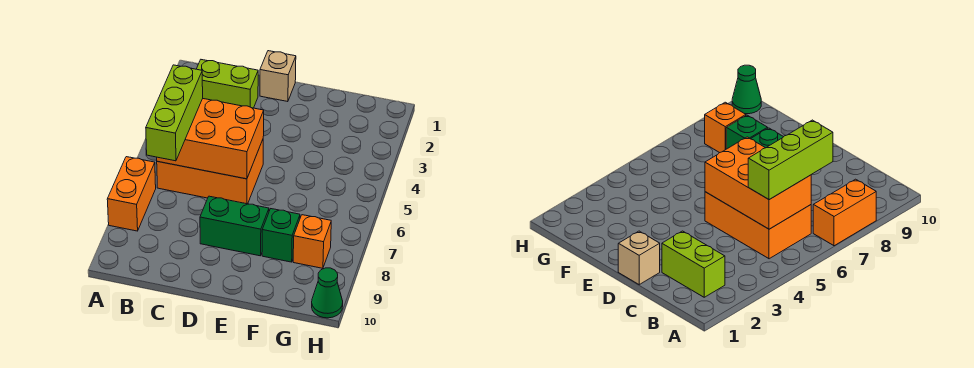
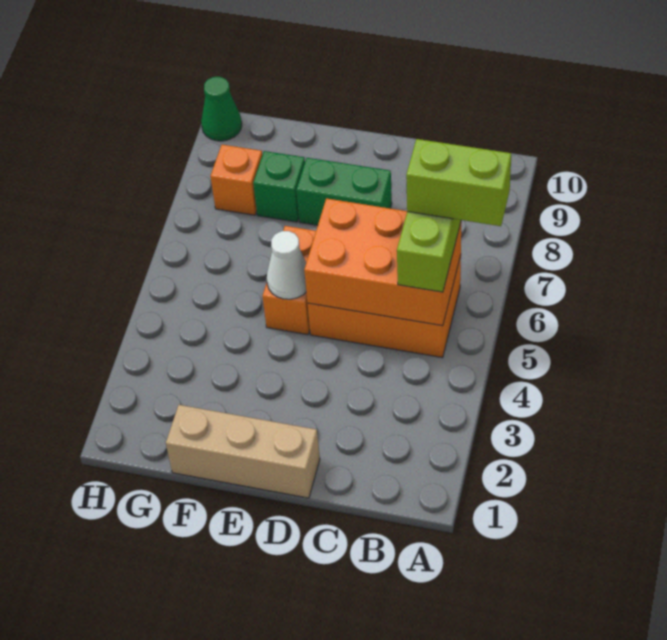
orange brick A7:A8 level 1 -> orange brick E5:E6 level 1
lime brick B2:C2 level 1 -> lime brick A6:B6 level 4
tan brick D1 level 1 -> tan brick D1:F1 level 1
none -> white cone E5 level 2

